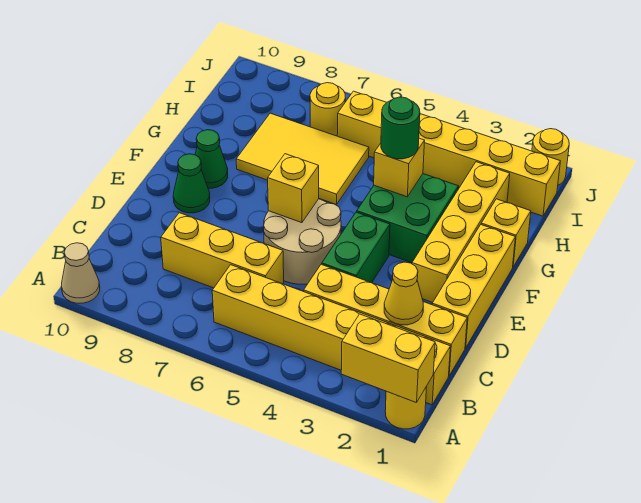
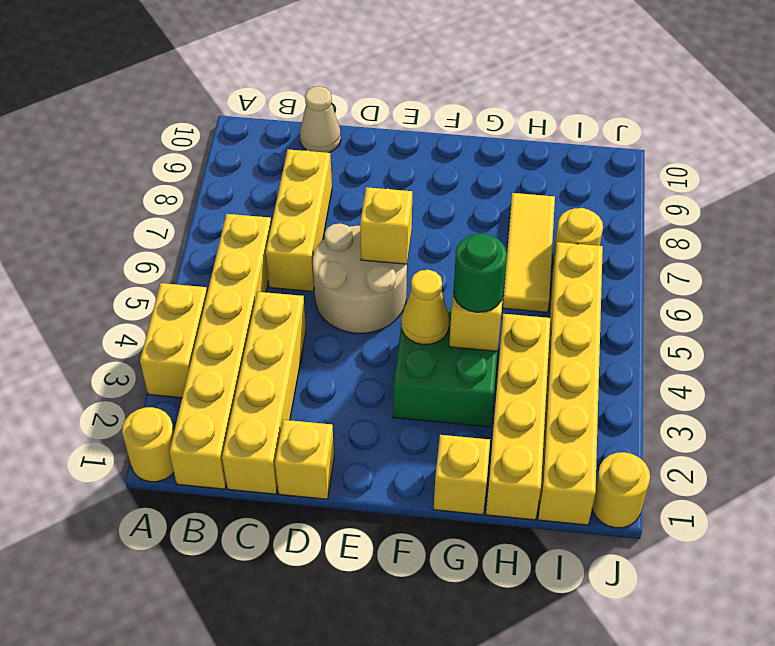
yellow brick A1:A2 level 2 -> yellow brick A3:A4 level 1
tan cone A10 level 1 -> tan cone C10 level 1
yellow cone C2 level 2 -> yellow cone F4 level 2
yellow brick D1:F1 level 1 -> yellow brick D1 level 1
green brick D4:E4 level 1 -> none
yellow brick E2:H2 level 1 -> yellow brick H1:H4 level 1
green cone E9 level 1 -> none
green cone F9 level 1 -> none
yellow tile G6:H8 level 1 -> yellow tile H6:H8 level 1

